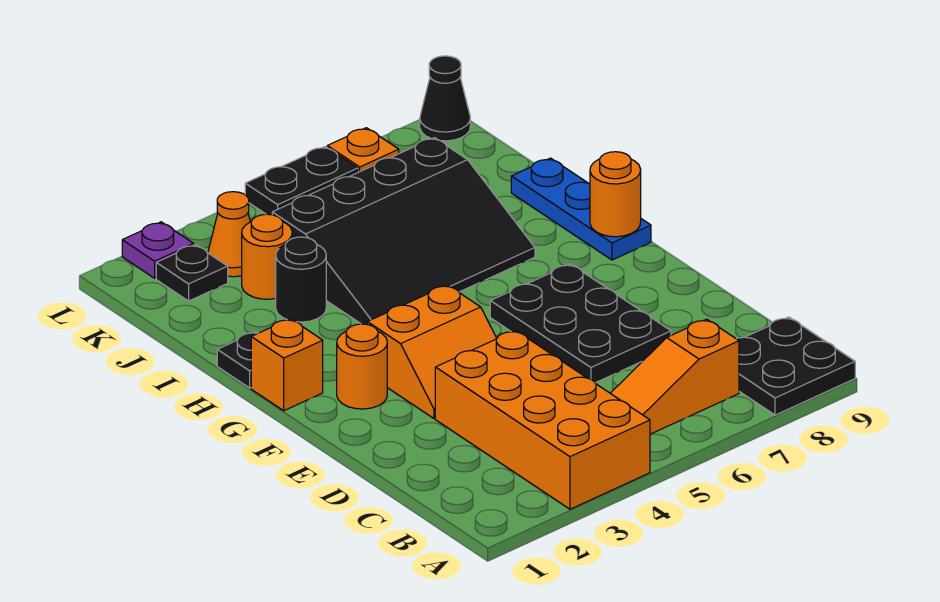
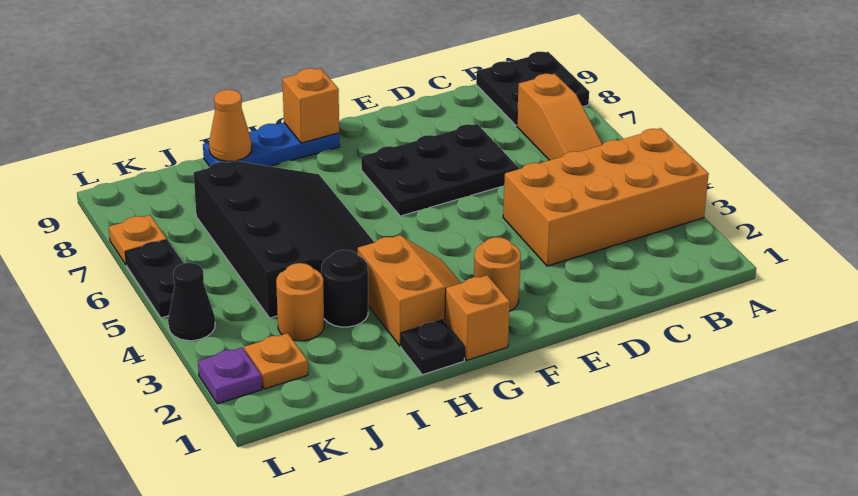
orange slope E3:F4 level 1 top F -> orange slope G2:H3 level 1 top H
orange round brick G9 level 2 -> orange brick G9 level 2
black plate K2 level 1 -> orange plate K2 level 1
orange cone K3 level 1 -> orange cone I9 level 2
black cone L9 level 1 -> black cone L4 level 1

